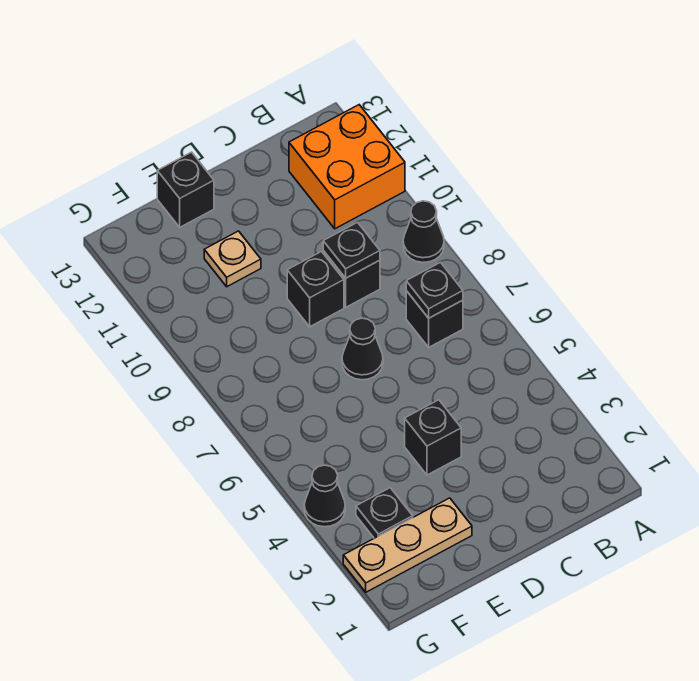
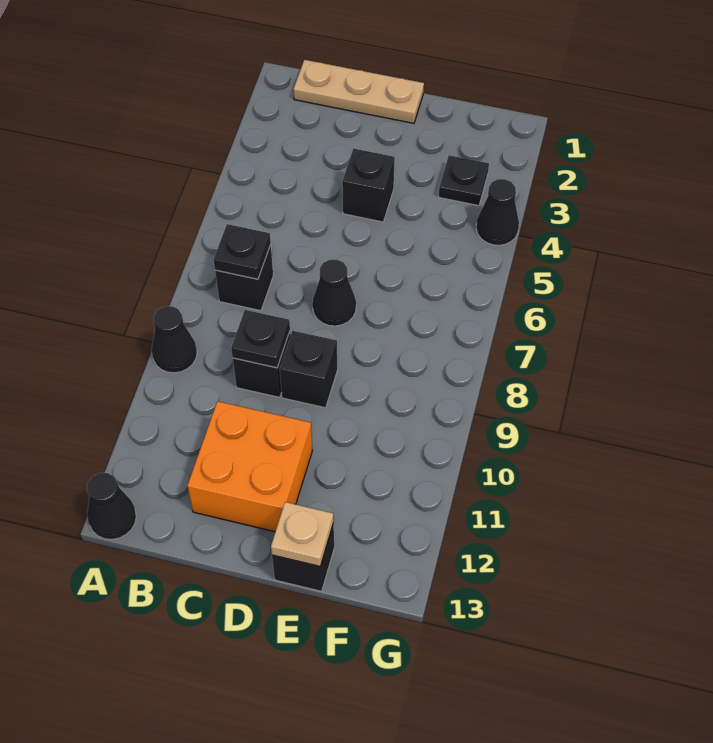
orange brick A11:B12 level 1 -> orange brick C11:D12 level 1
none -> black cone A13 level 1
tan plate E2:G2 level 1 -> tan plate B1:D1 level 1
tan plate E11 level 1 -> tan plate E13 level 2

